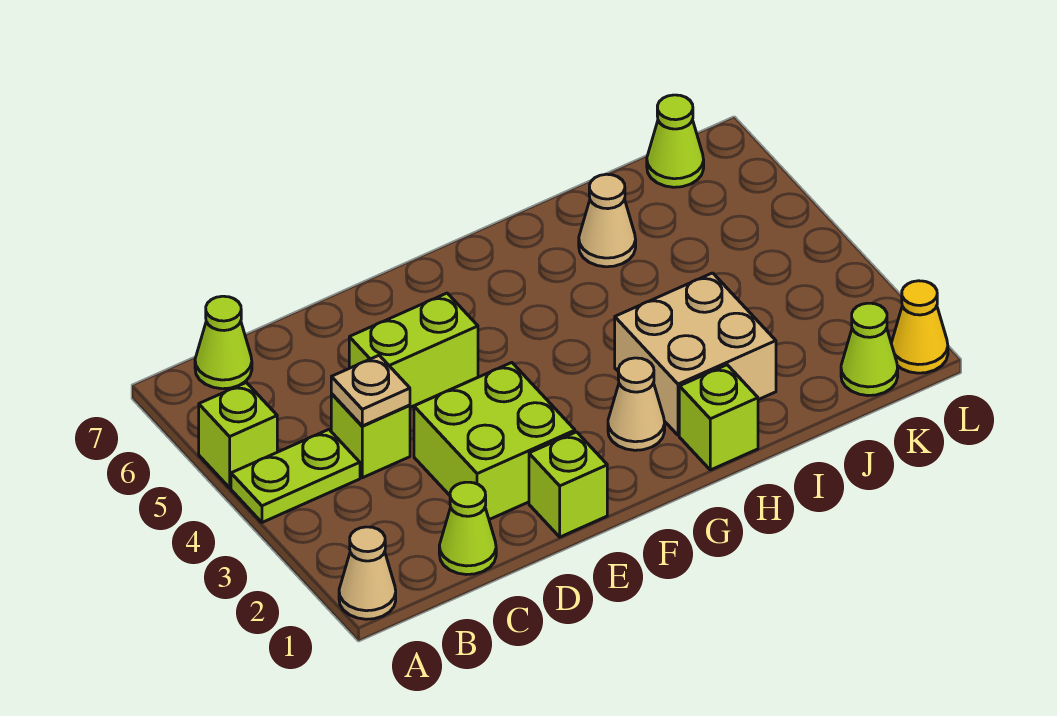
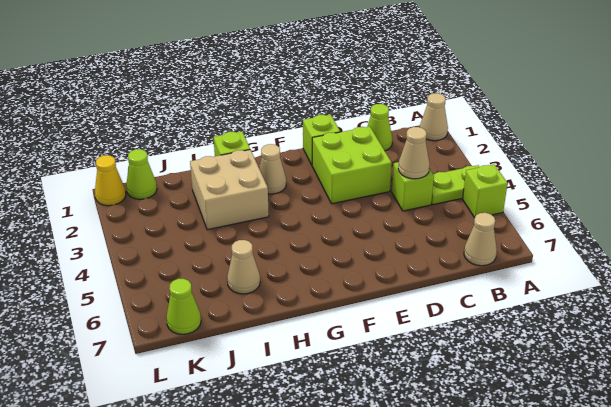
lime cone B7 level 1 -> tan cone B7 level 1
tan plate C4 level 2 -> tan cone C4 level 2
lime brick D5:E5 level 1 -> none

